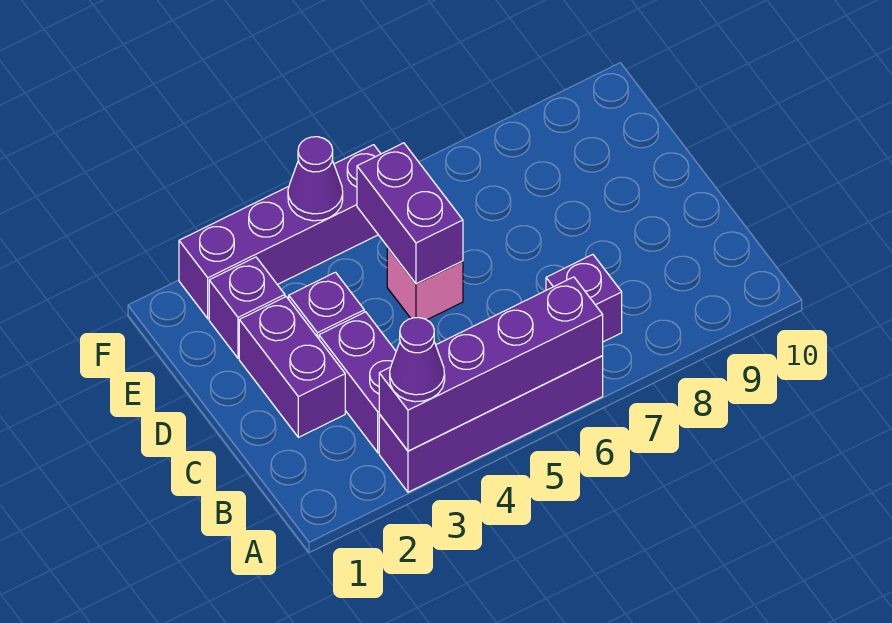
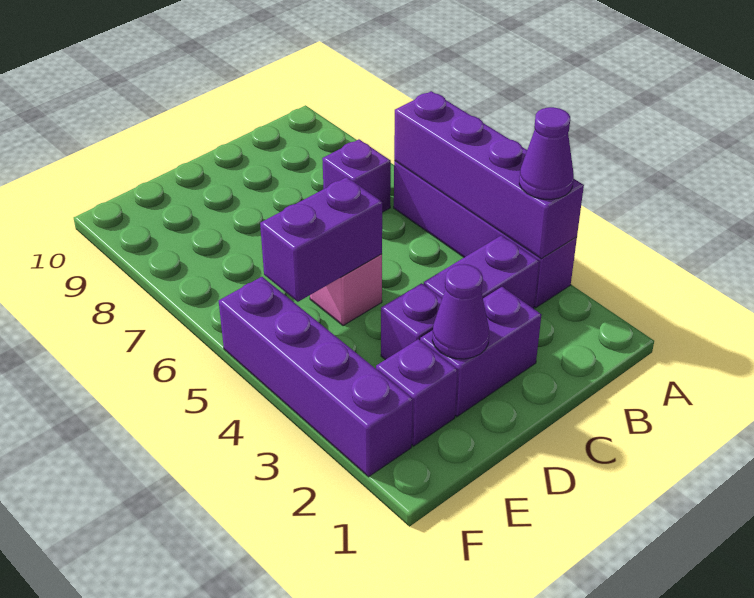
purple cone F4 level 2 -> purple cone D2 level 2

